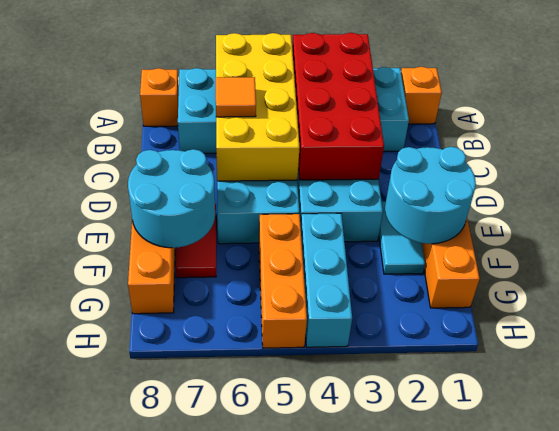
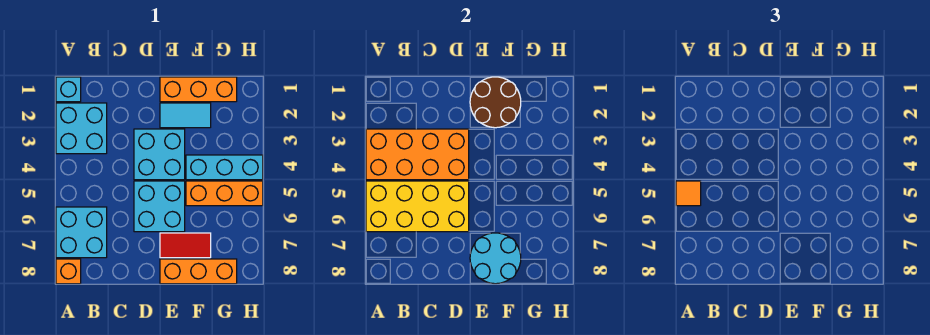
orange brick A1 level 1 -> cyan brick A1 level 1
red brick A3:D4 level 2 -> orange brick A3:D4 level 2
orange tile C6 level 3 -> orange tile A5 level 3
cyan round brick E1:F2 level 2 -> brown round brick E1:F2 level 2

